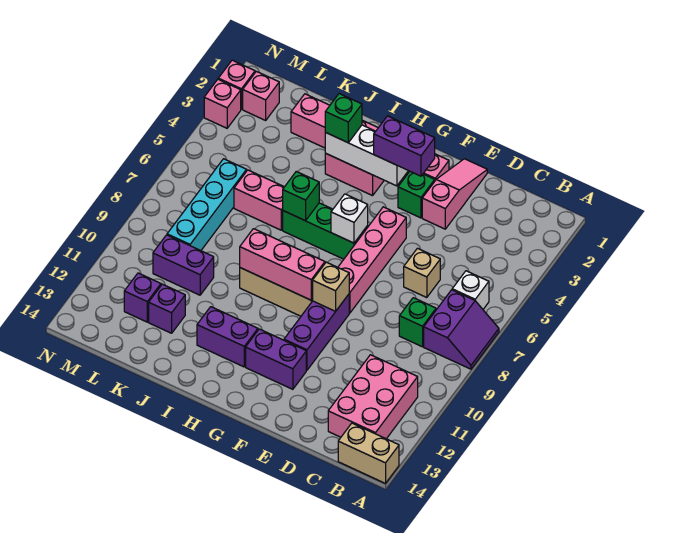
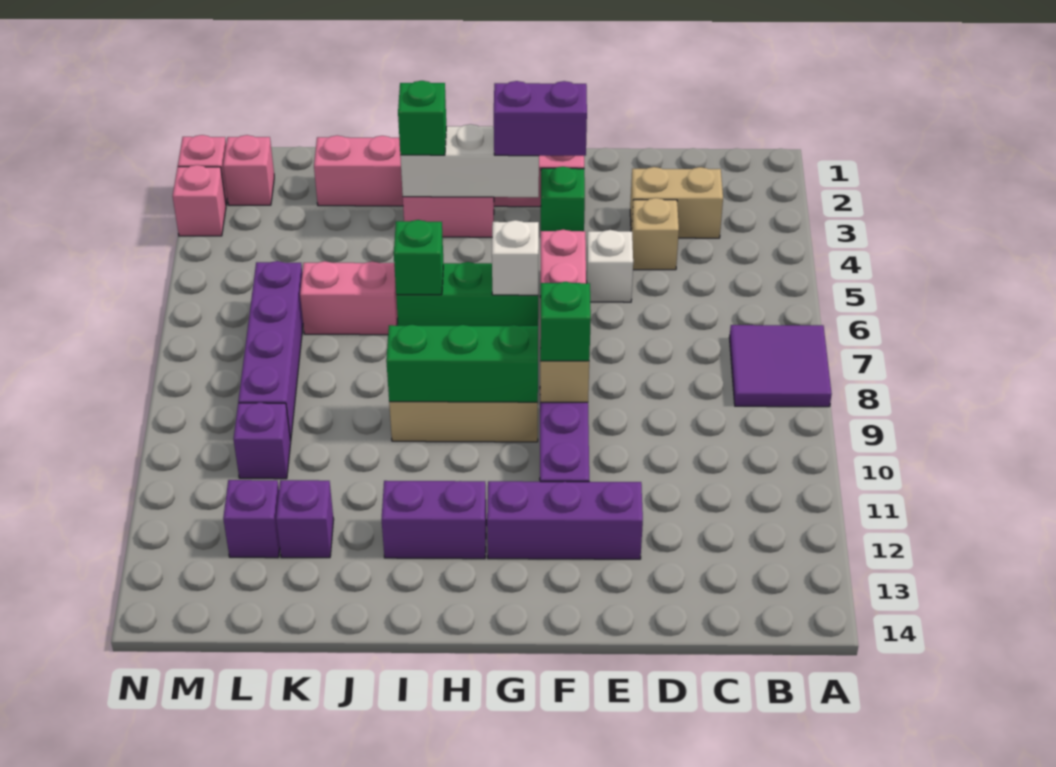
purple slope A7:B8 level 1 top B -> purple tile A7:B8 level 1
tan brick A14:B14 level 1 -> tan brick C3:D3 level 1
white brick B6 level 1 -> white brick E5 level 1
pink brick B11:C13 level 1 -> none
green brick C8 level 1 -> green brick F9 level 3
tan brick D6 level 1 -> tan brick D4 level 1
pink slope E1:E3 level 1 top 3 -> none
purple brick F12:G12 level 1 -> purple brick E12:G12 level 1
pink brick G9:I9 level 2 -> green brick G9:I9 level 2
purple brick K10:L10 level 1 -> purple brick L10 level 1
cyan brick L6:L9 level 1 -> purple brick L6:L9 level 1

